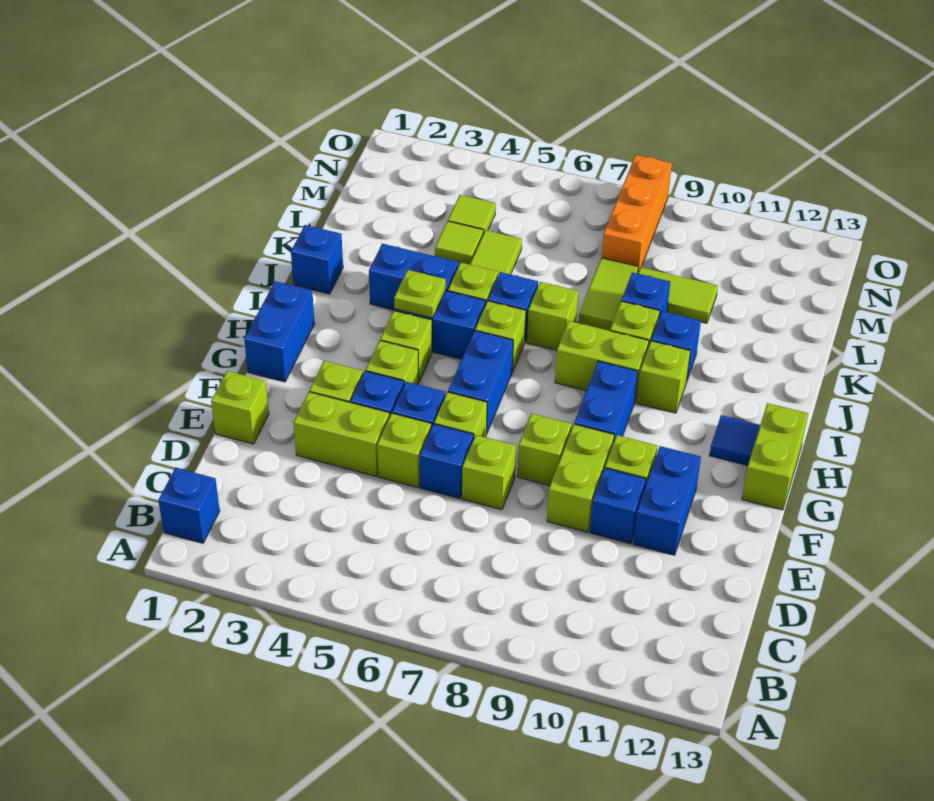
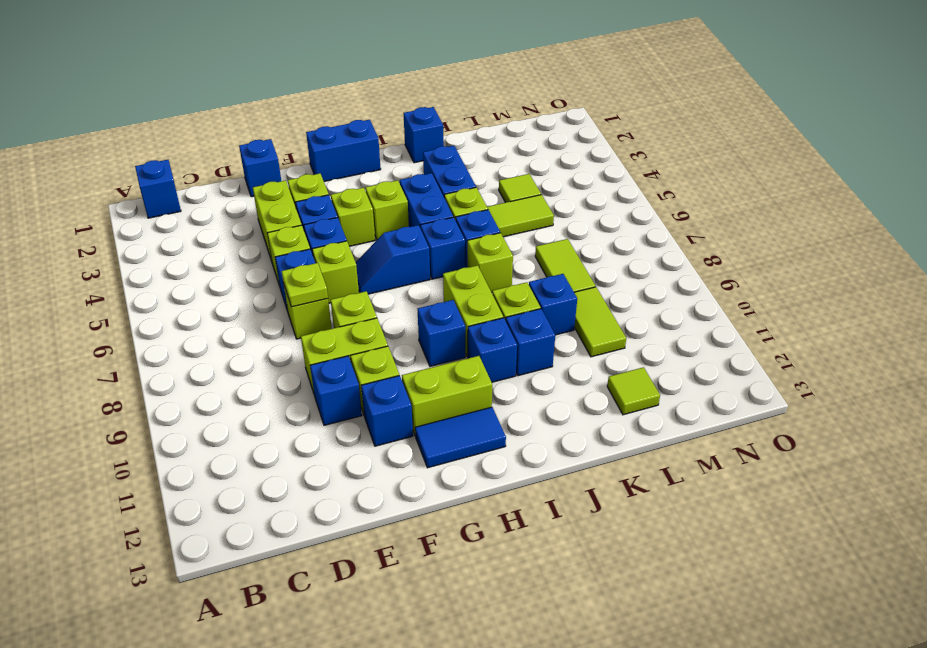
lime brick E1 level 1 -> blue brick E1 level 1
blue brick E11:F11 level 1 -> blue brick F11 level 1
blue brick G6:H6 level 1 -> blue slope G6:H6 level 1 top H
blue brick G9:H9 level 1 -> blue brick H9 level 1
lime brick G13:H13 level 1 -> lime brick G11:H11 level 1
blue tile H12 level 1 -> blue tile G12:H12 level 1
lime plate I4 level 2 -> lime plate E7 level 2
lime brick I6 level 1 -> blue brick I6 level 1
lime brick I10 level 1 -> blue brick I10 level 1
lime tile K8:L8 level 1 -> lime tile L7:L8 level 1
lime tile M4 level 1 -> lime tile L12 level 1
orange brick M8:O8 level 1 -> none

